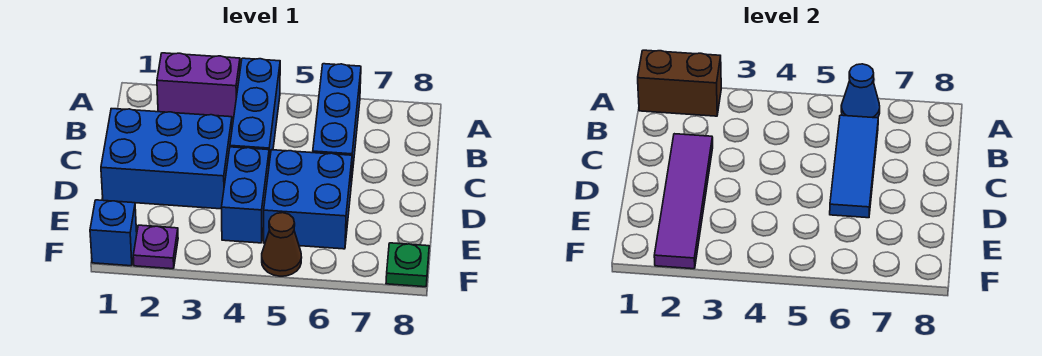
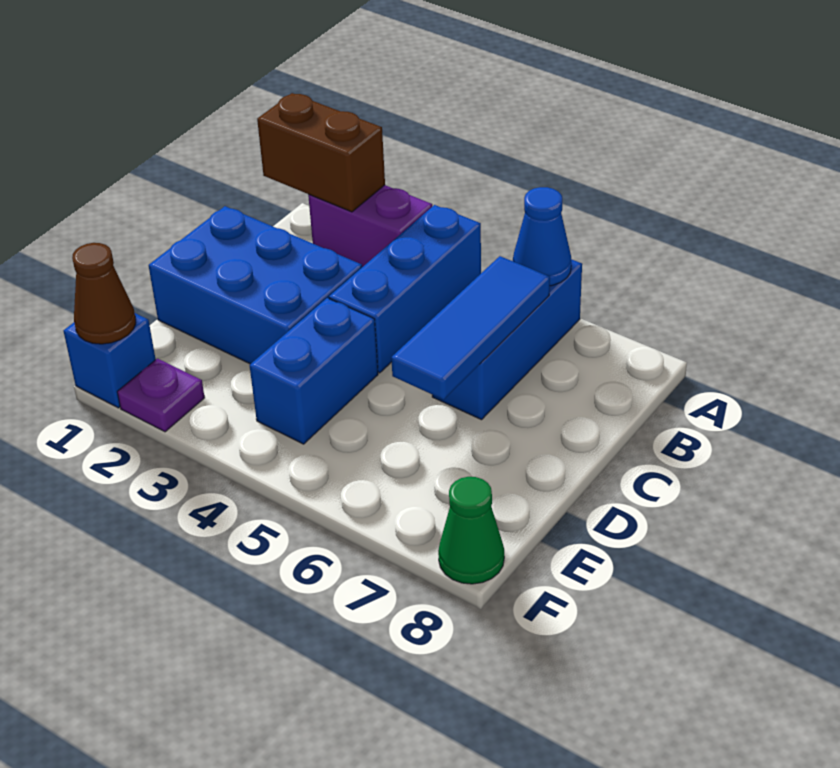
purple tile C2:F2 level 2 -> none
blue brick D5:E6 level 1 -> none
brown cone F5 level 1 -> brown cone F1 level 2
green plate F8 level 1 -> green cone F8 level 1

